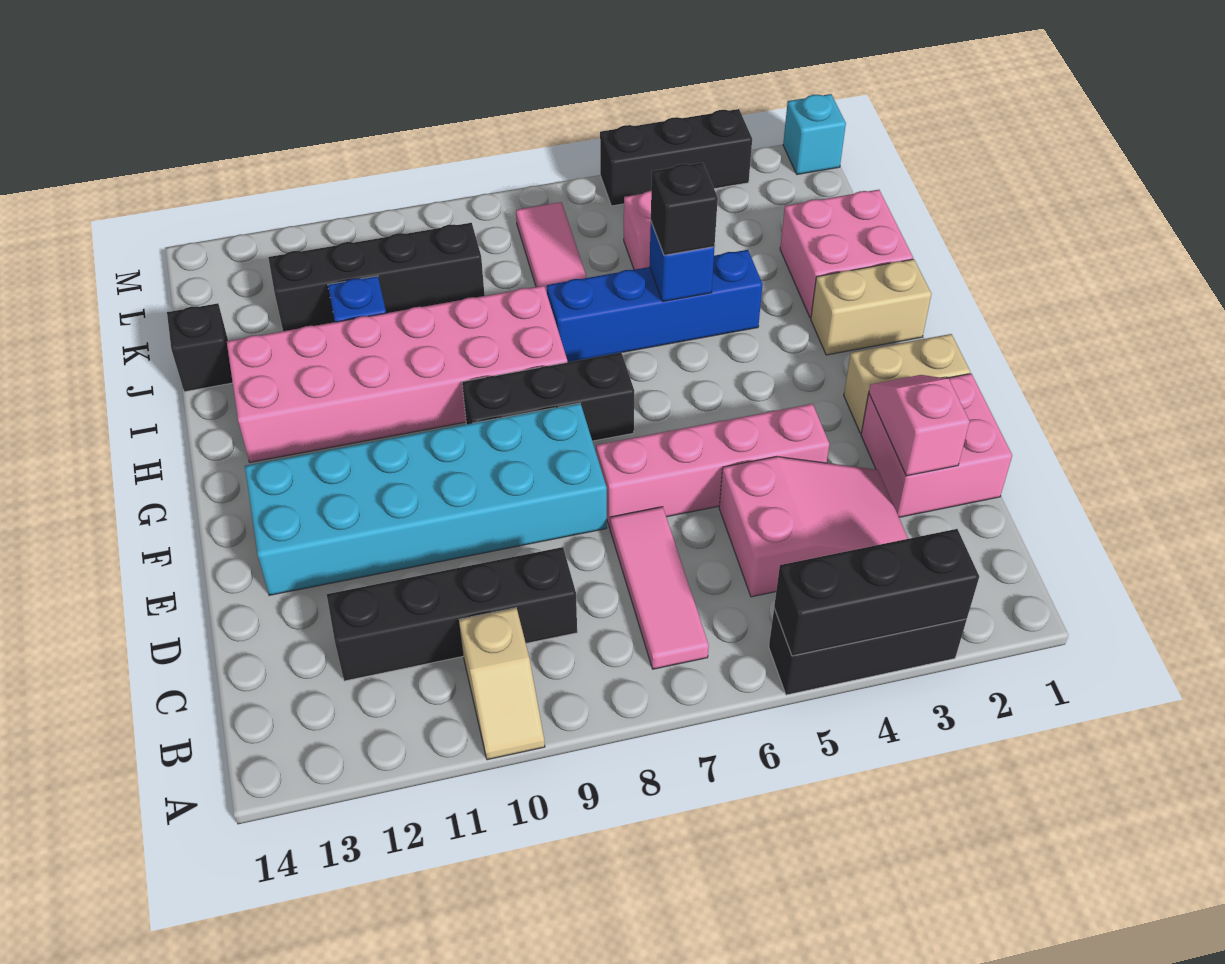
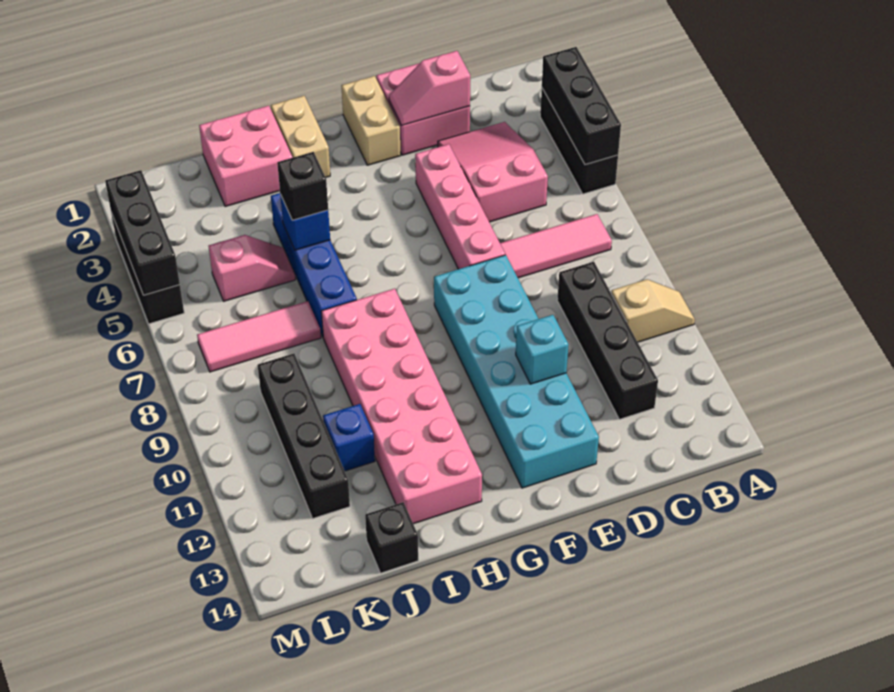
black brick G7:G9 level 1 -> black brick M3:M5 level 2
cyan brick M1 level 1 -> cyan brick E11 level 2

